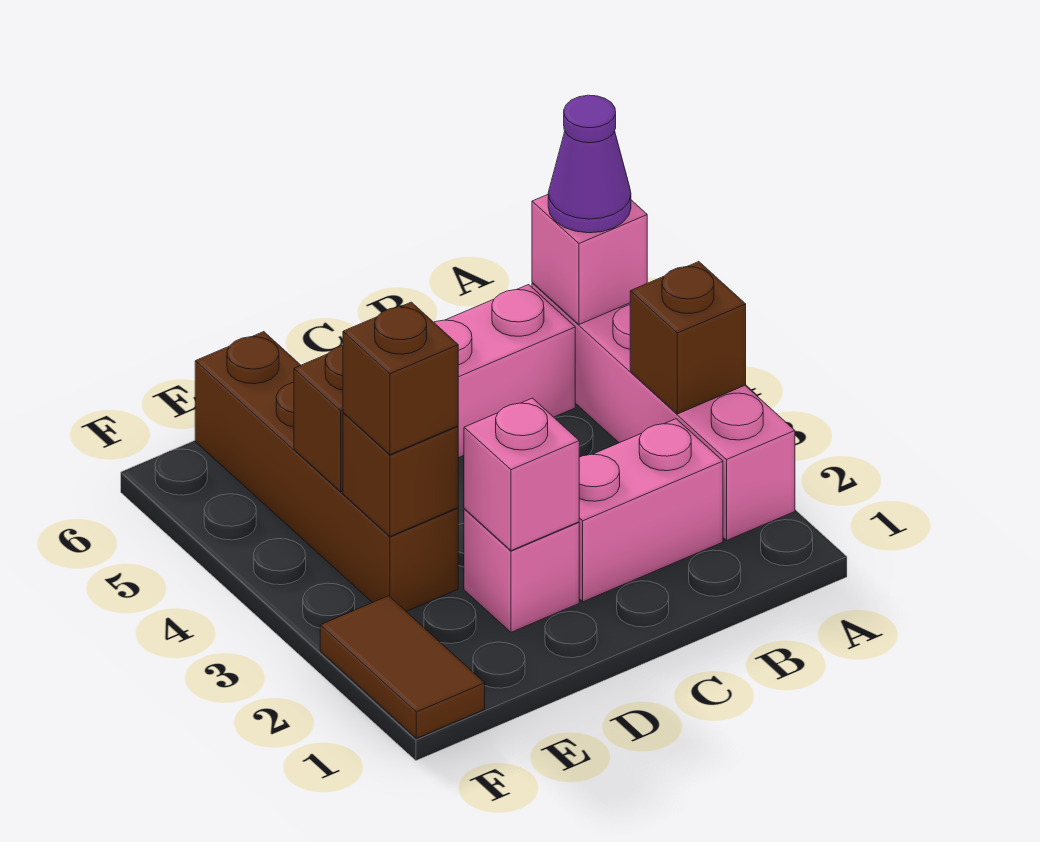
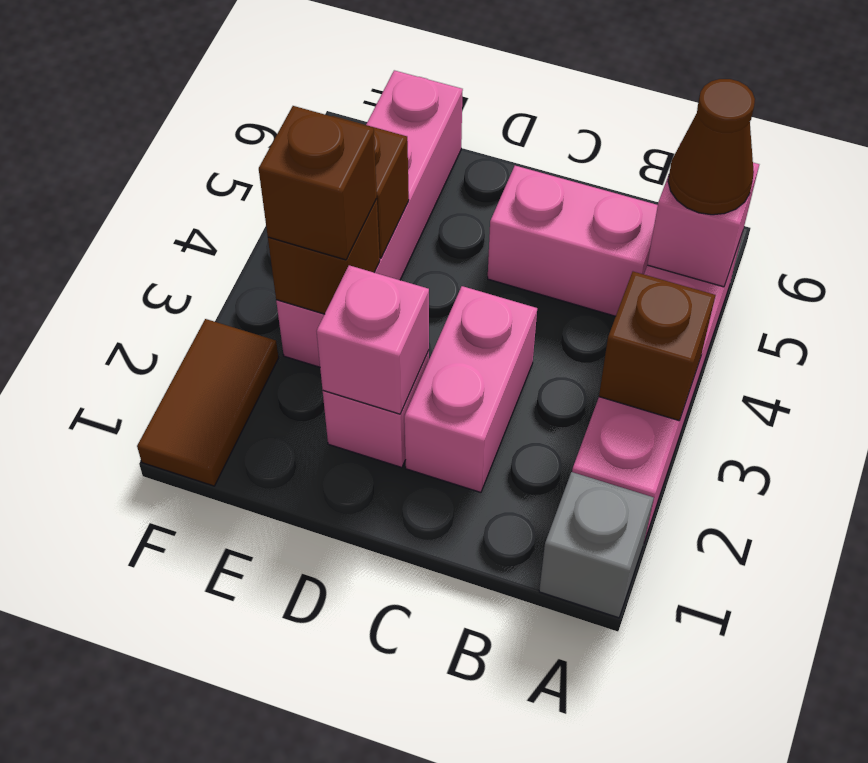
none -> grey brick A1 level 1
purple cone A5 level 3 -> brown cone A5 level 3
pink brick B2:C2 level 1 -> pink brick C2:C3 level 1
brown brick E3:E6 level 1 -> pink brick E3:E6 level 1

